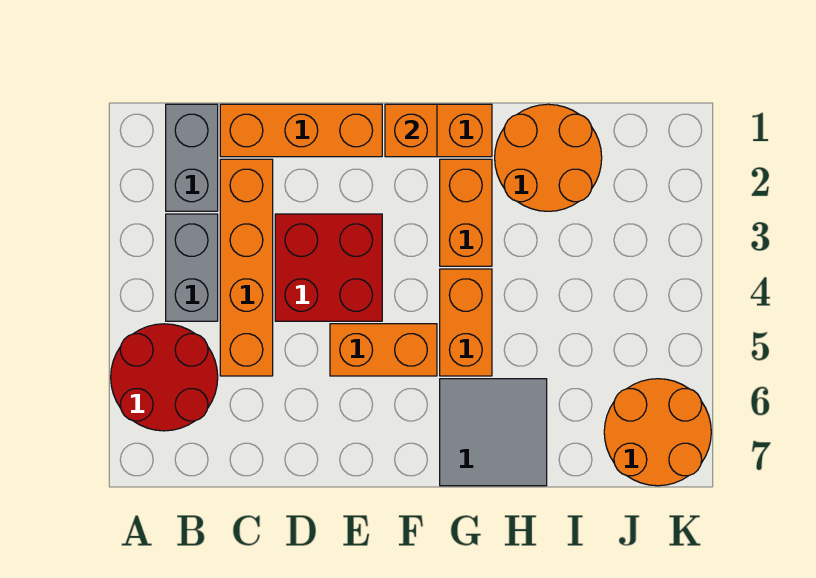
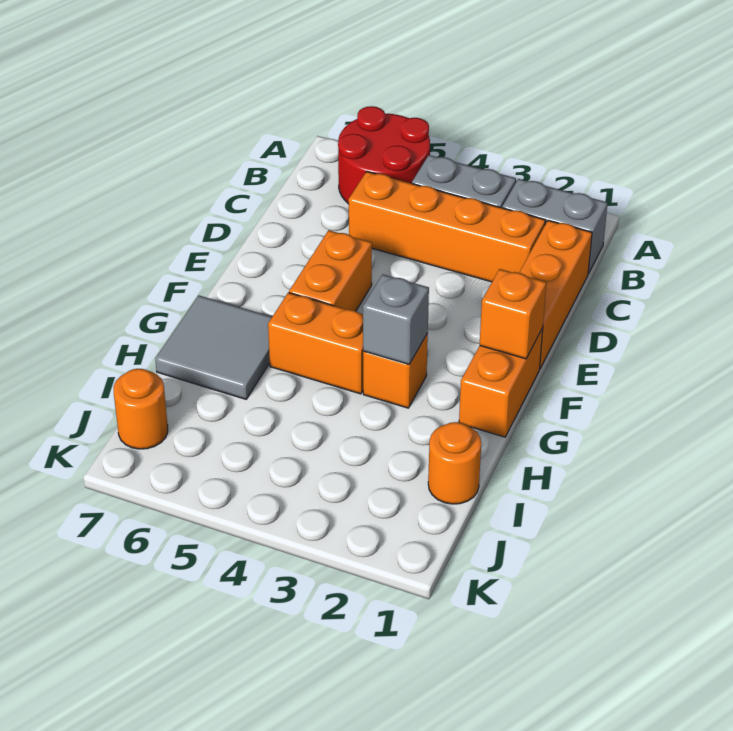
red brick D3:E4 level 1 -> none
orange brick G2:G3 level 1 -> orange brick G3 level 1
none -> grey brick G3 level 2
orange round brick H1:I2 level 1 -> orange round brick I1 level 1
orange round brick J6:K7 level 1 -> orange round brick J7 level 1

